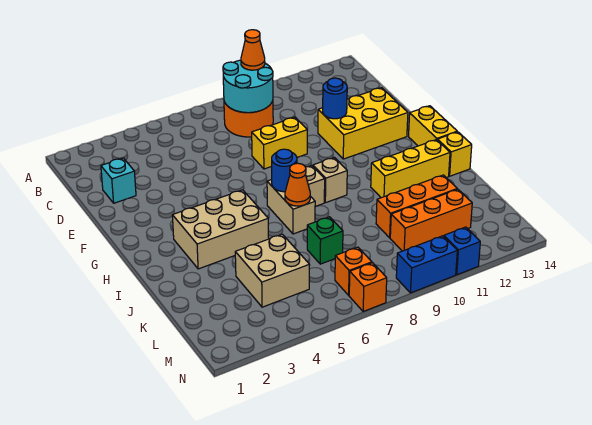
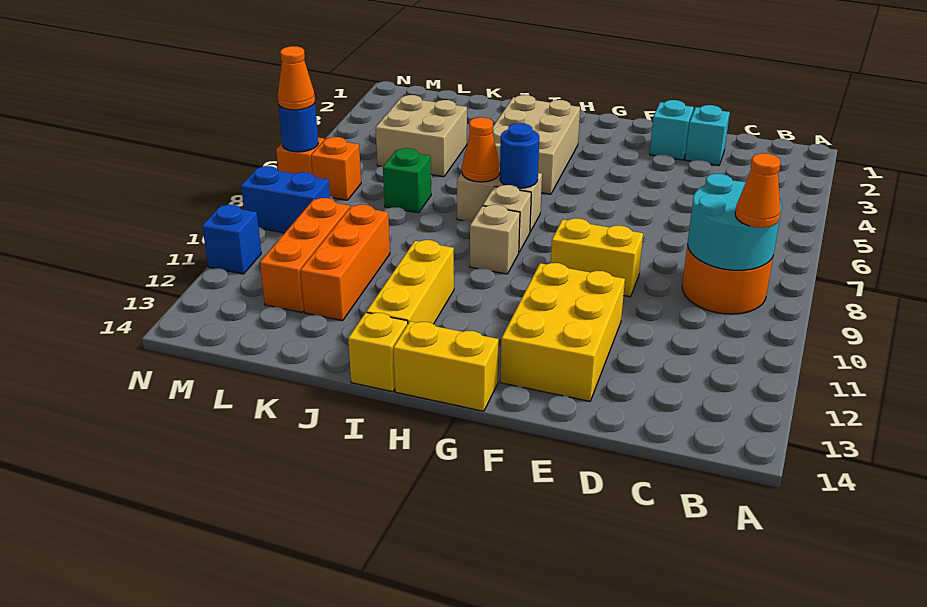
none -> cyan brick E2 level 1
yellow brick E8:E9 level 1 -> yellow brick E9:F9 level 1
blue round brick E11 level 2 -> blue round brick N7 level 2
none -> orange cone N7 level 3
blue brick N9:N10 level 1 -> blue brick M9:N9 level 1

